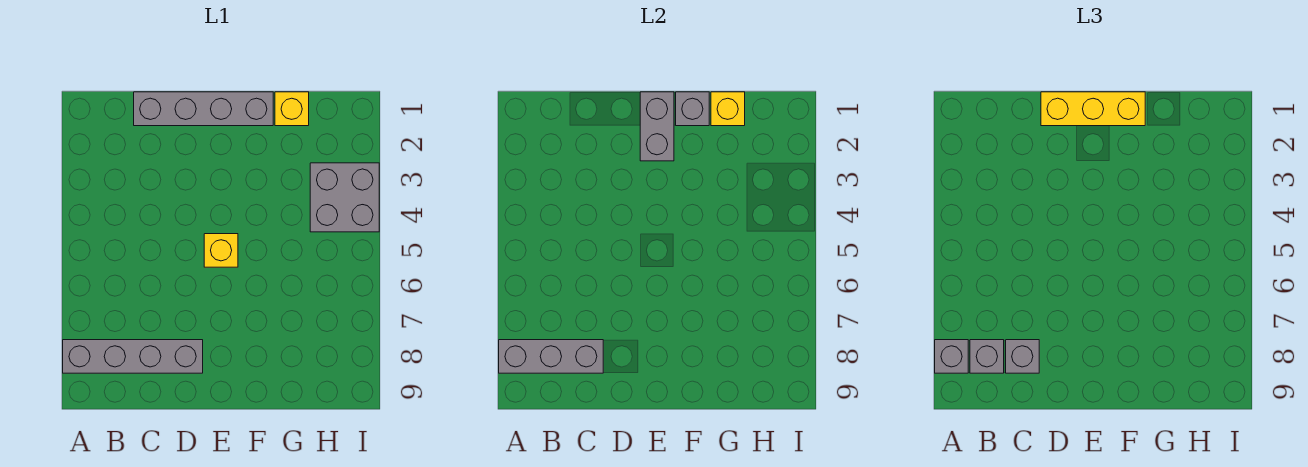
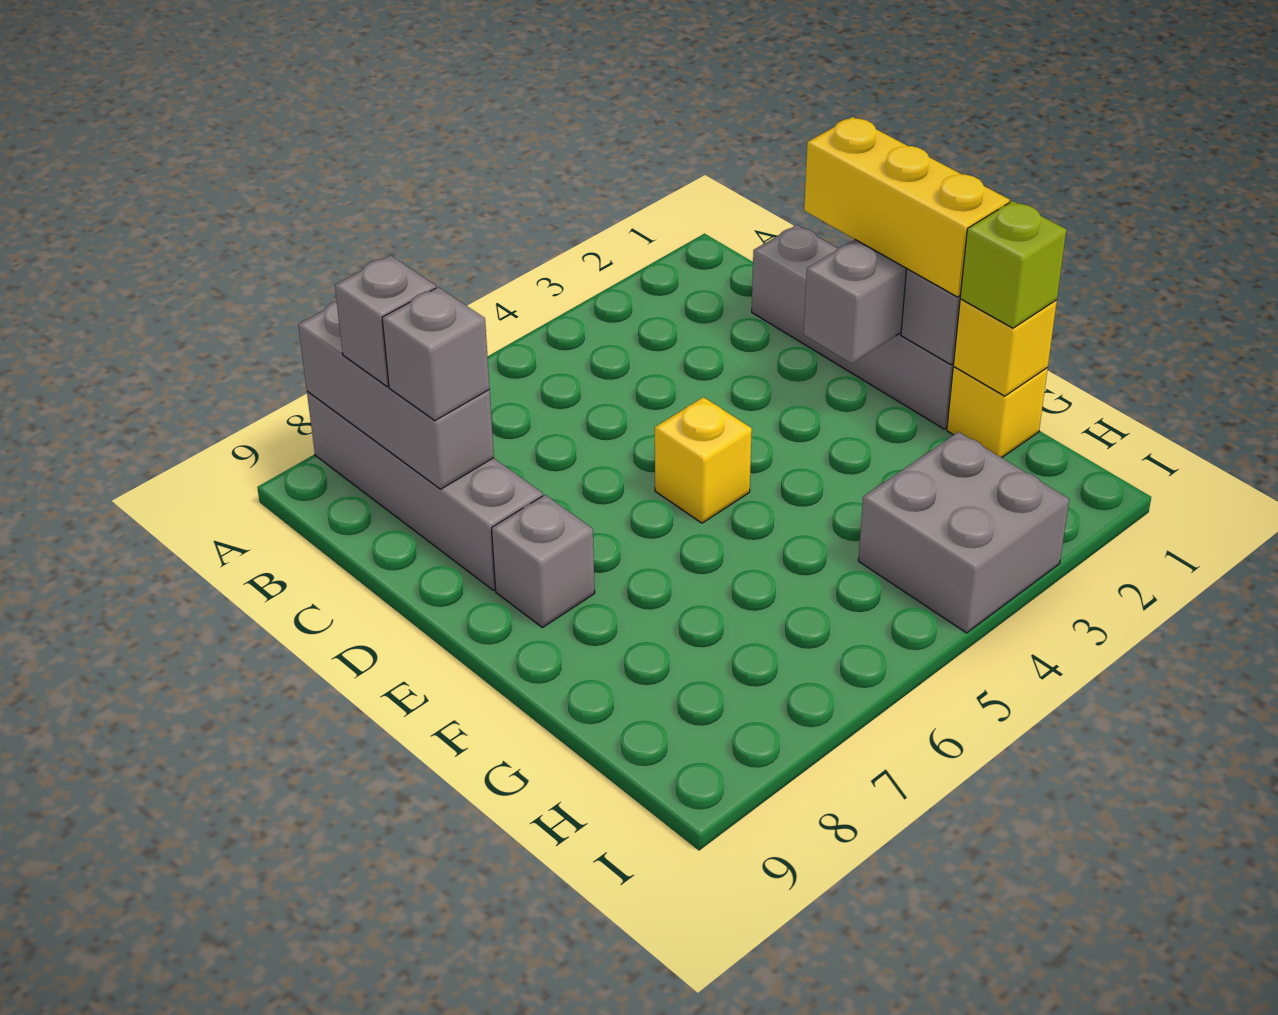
grey brick A8 level 3 -> grey brick E8 level 1
none -> lime brick G1 level 3

